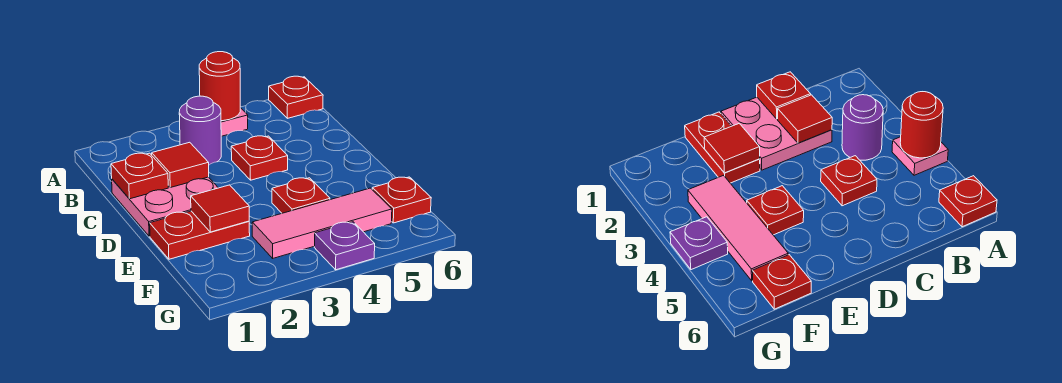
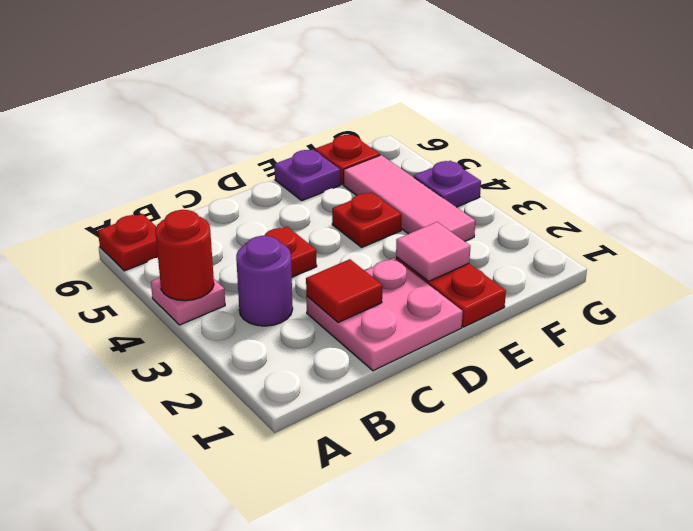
red plate C1 level 2 -> none
red tile E2 level 2 -> pink tile E2 level 2
none -> purple plate E6 level 1

